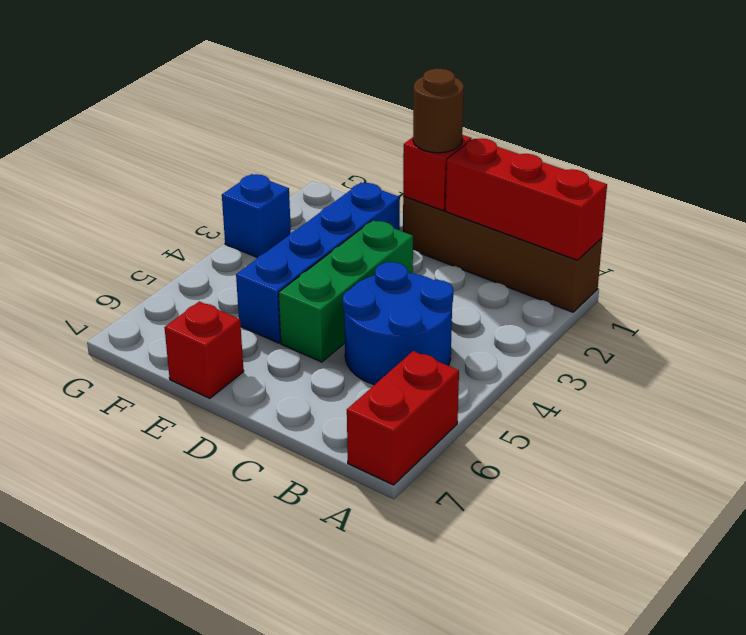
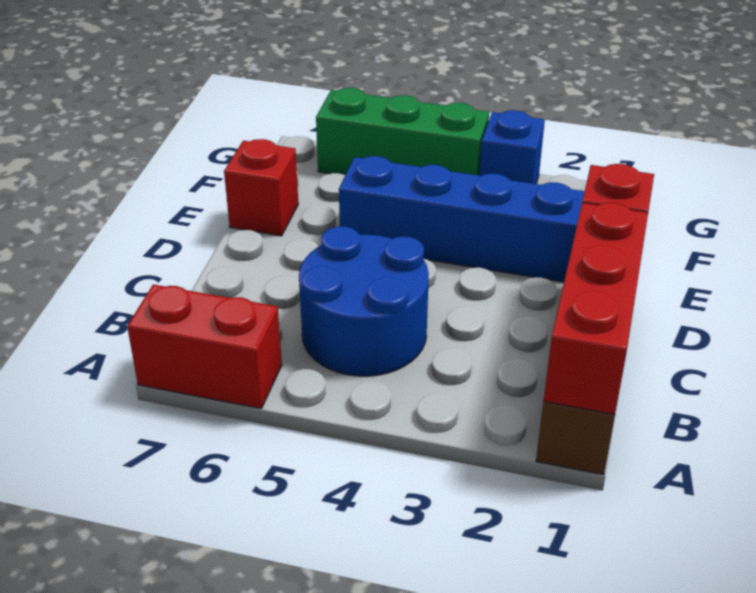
brown round brick D1 level 3 -> none
green brick D3:D5 level 1 -> green brick G4:G6 level 1

